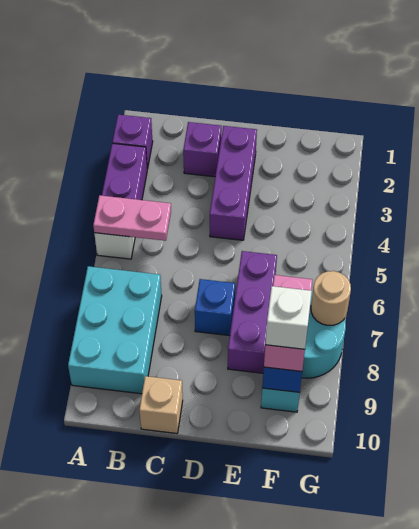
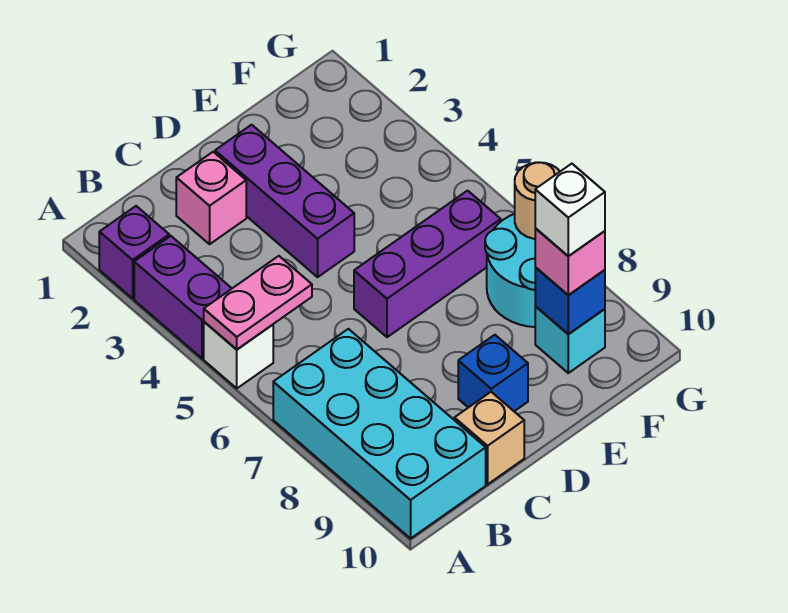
cyan brick A7:B9 level 1 -> cyan brick A7:B10 level 1
purple brick C2 level 1 -> pink brick C2 level 1
blue brick D7 level 1 -> blue brick D9 level 1
purple brick E6:E8 level 1 -> purple brick D6:F6 level 1
pink brick F8:F9 level 3 -> pink brick F9 level 3

